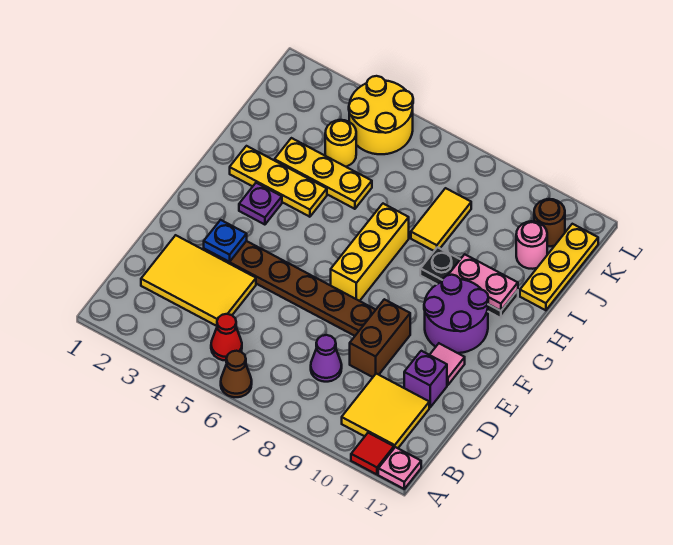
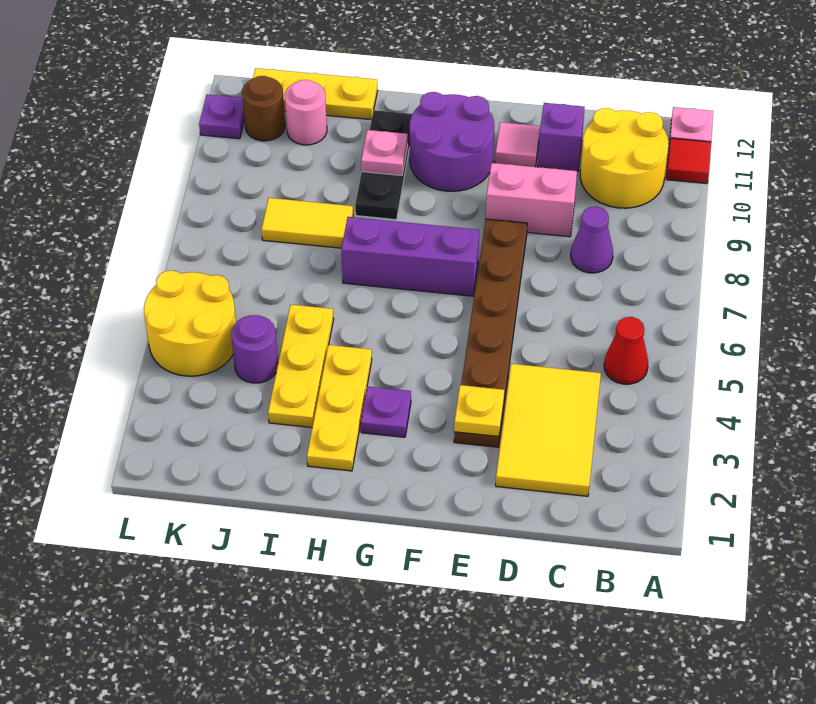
brown cone A6 level 1 -> none
yellow tile B10:C11 level 1 -> yellow round brick B10:C11 level 1
brown brick D9:E9 level 1 -> pink brick D9:E9 level 1
blue plate E3 level 2 -> yellow plate E3 level 2
yellow brick F7:H7 level 1 -> purple brick F7:H7 level 1
pink plate H10:H11 level 2 -> pink plate H10 level 2
yellow round brick J4 level 1 -> purple round brick J4 level 1
none -> purple plate L11 level 1

